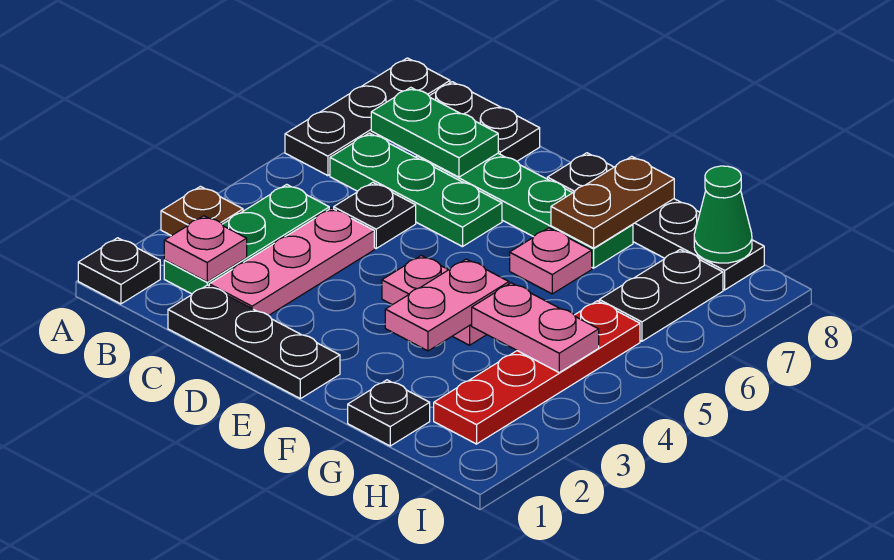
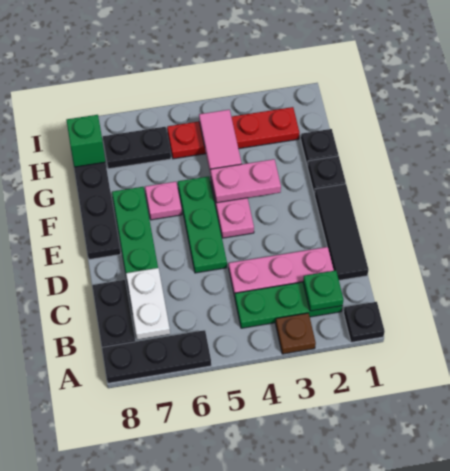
pink plate B2 level 2 -> green plate B2 level 2
green plate B6:D6 level 1 -> green plate D5:F5 level 1
green plate B7:C7 level 2 -> white plate B7:C7 level 2
black plate C1:E1 level 1 -> black tile C1:E1 level 1
black plate C5 level 1 -> black plate F1 level 1
brown plate F7:F8 level 2 -> none
pink plate G4:H4 level 2 -> pink tile G4:H4 level 2
green cone H8 level 2 -> green brick H8 level 2

